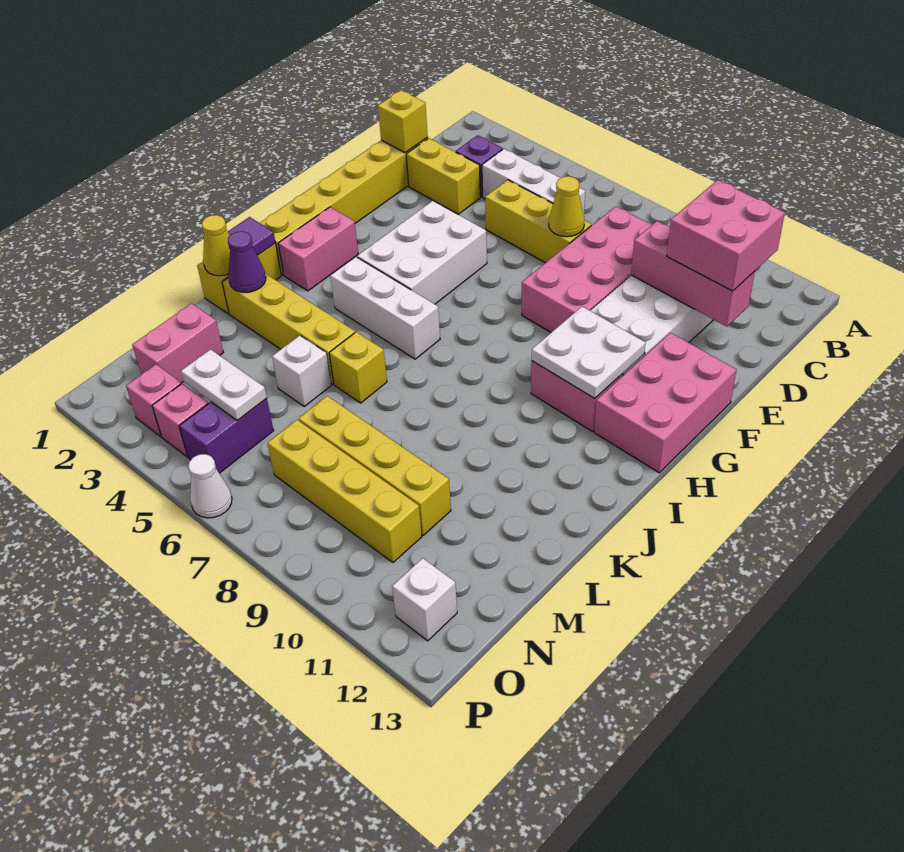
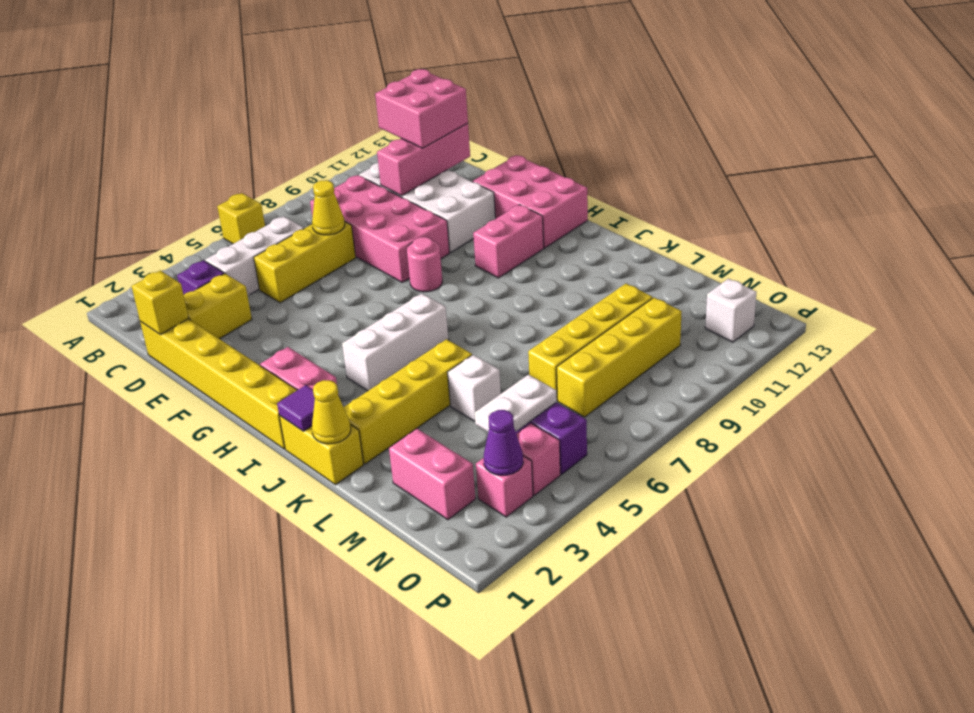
white brick F4:H5 level 1 -> none
none -> pink round brick G8 level 1
white plate G10:H11 level 2 -> none
purple cone K2 level 2 -> purple cone O3 level 2
yellow brick K6 level 1 -> yellow brick A6 level 1
white cone P6 level 1 -> none

